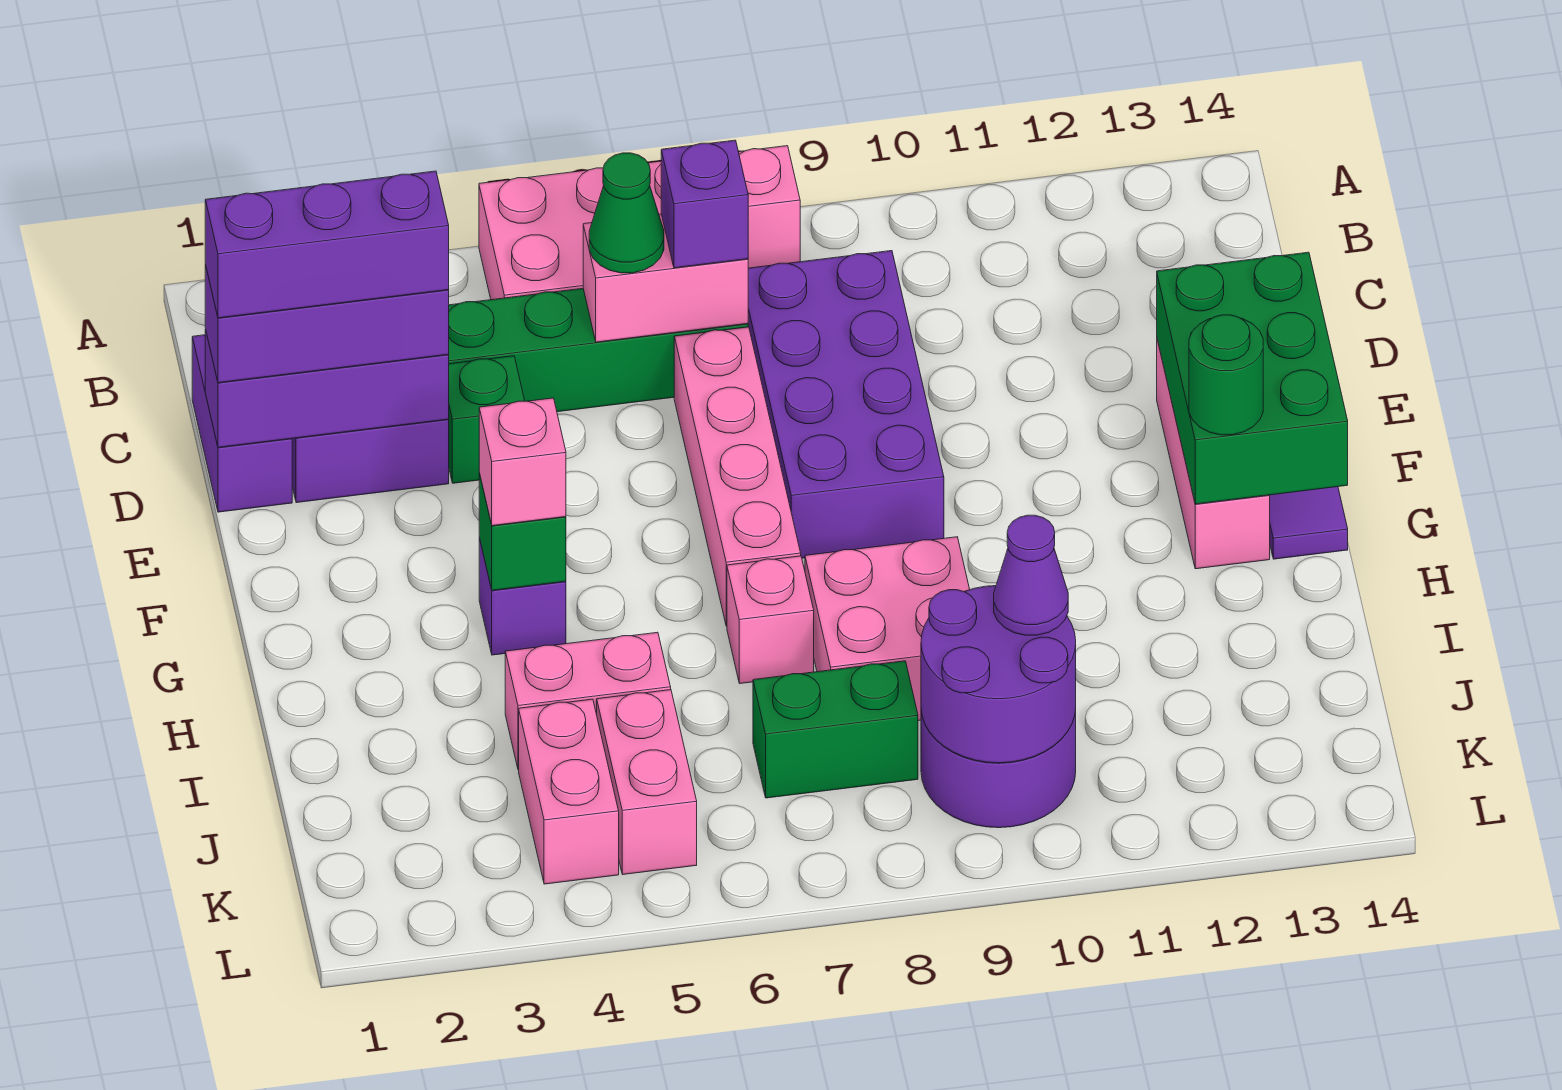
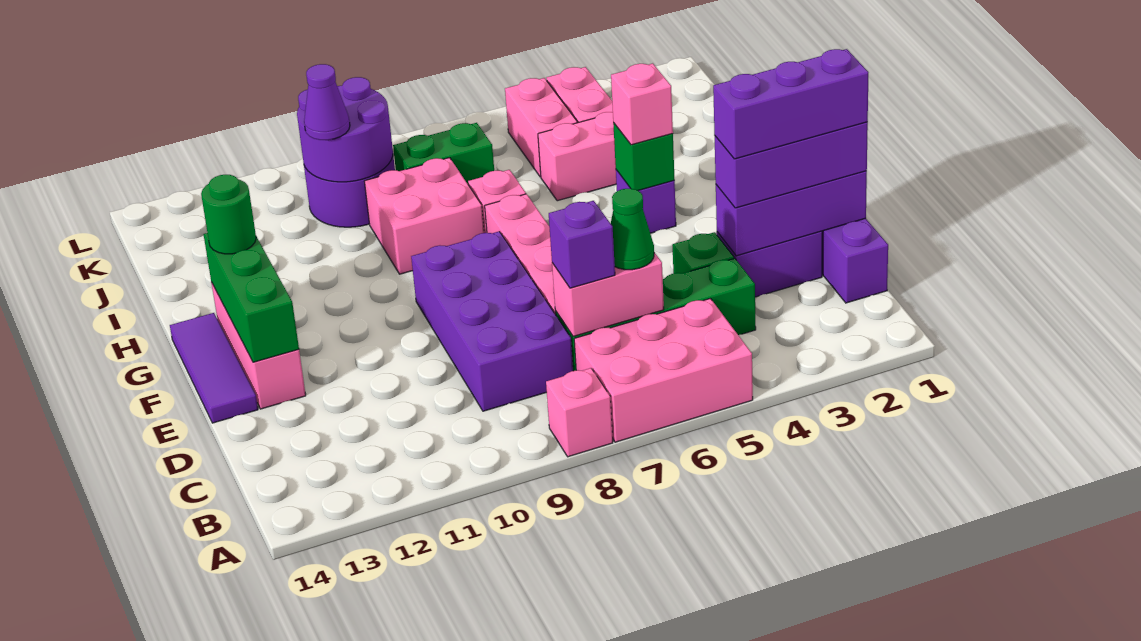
green brick E13:G14 level 2 -> green brick E13:G13 level 2

